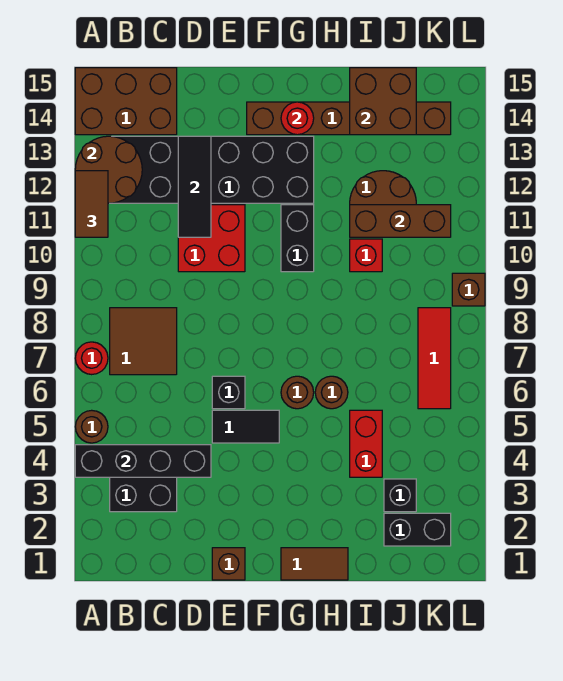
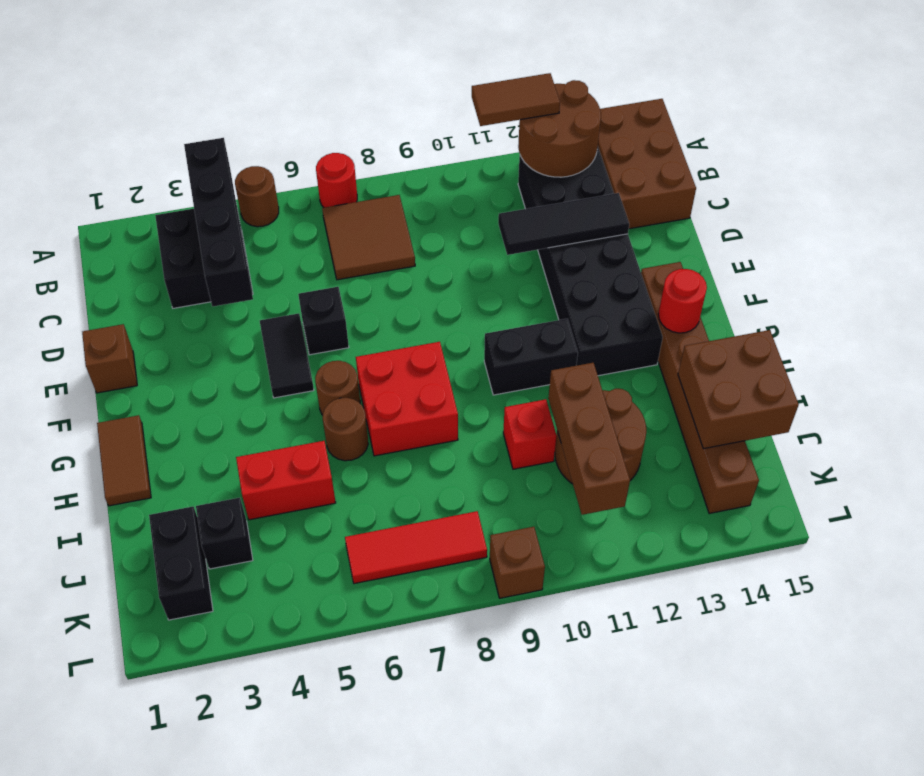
red brick D10:E11 level 1 -> red brick G7:H8 level 1

